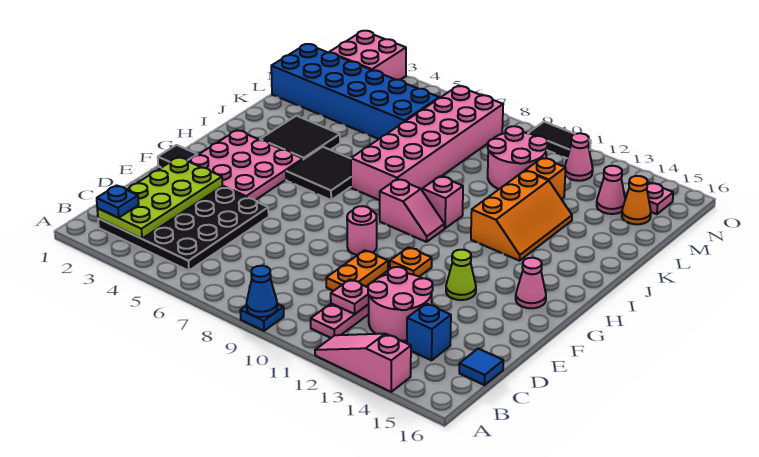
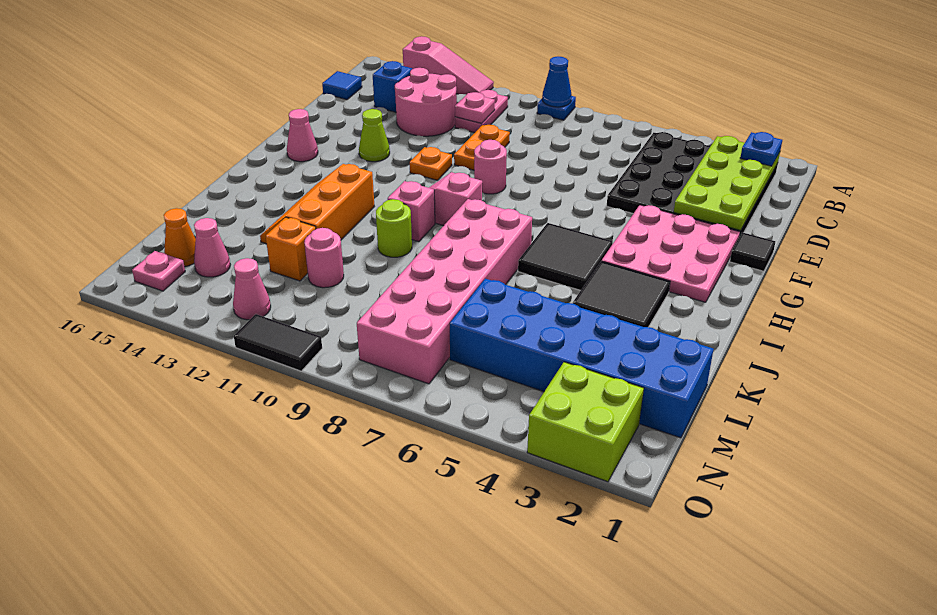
none -> lime round brick J10 level 1
pink round brick L10:M11 level 1 -> pink round brick L11 level 1
pink brick N2:O3 level 1 -> lime brick N2:O3 level 1

